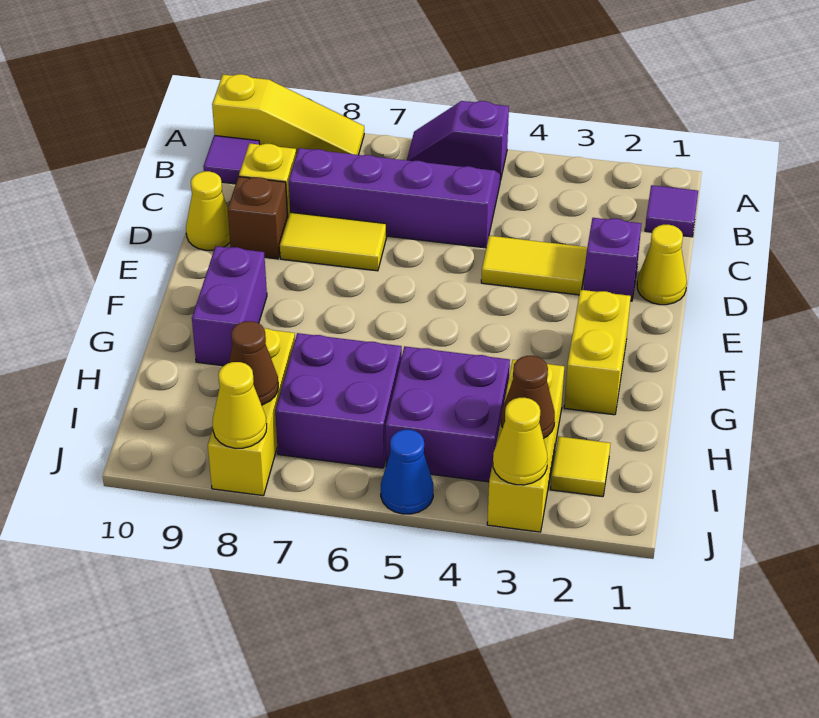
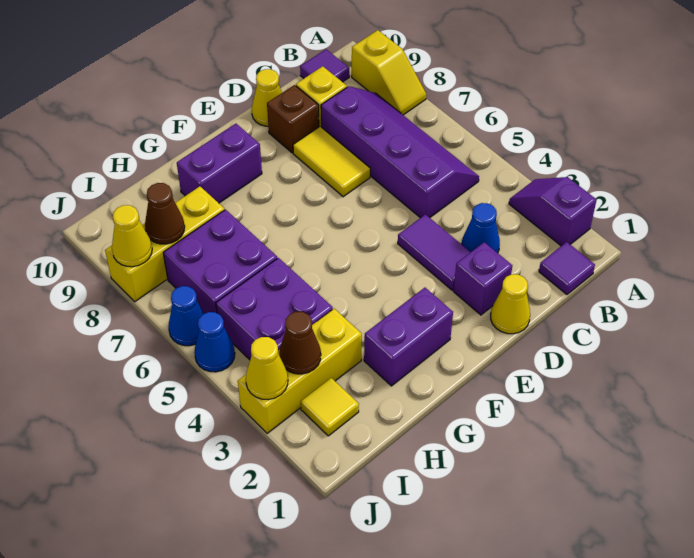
purple slope A5:A6 level 1 top 5 -> purple slope A2:A3 level 1 top 2
yellow slope A8:A10 level 1 top 10 -> yellow slope A8:A9 level 1 top 9
none -> blue cone C3 level 1
yellow tile D3:D4 level 1 -> purple tile D3:D4 level 1
yellow brick F2:G2 level 1 -> purple brick F2:G2 level 1
none -> blue cone J6 level 1

